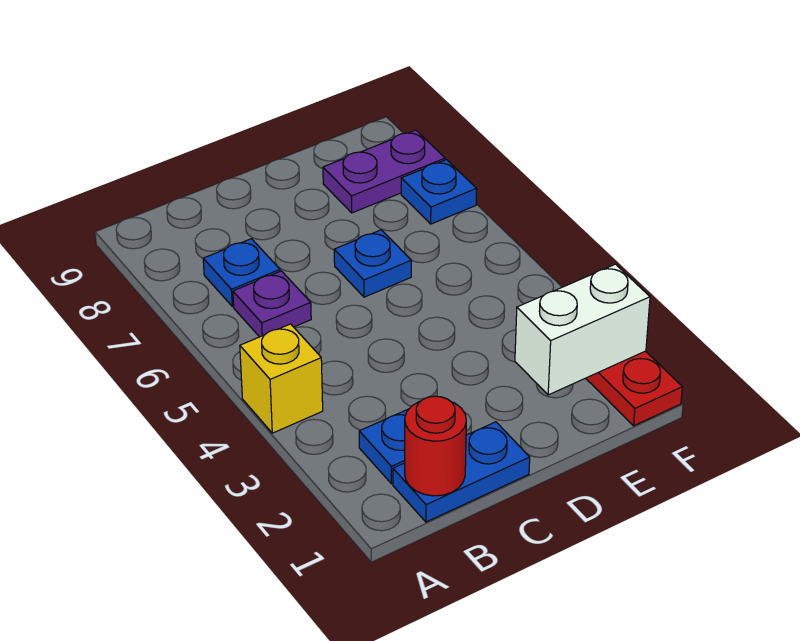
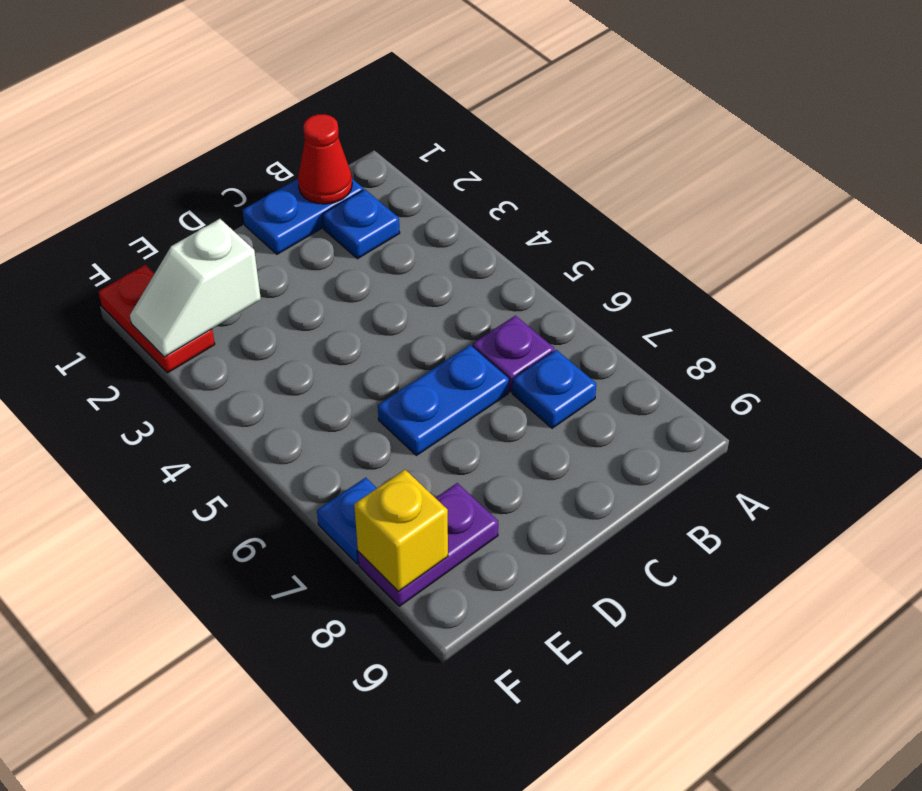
yellow brick A4 level 1 -> yellow brick F8 level 2
red round brick B1 level 2 -> red cone B1 level 2
blue plate D6 level 1 -> blue plate C6:D6 level 1
white brick E2:F2 level 2 -> white slope E2:F2 level 2 top E

